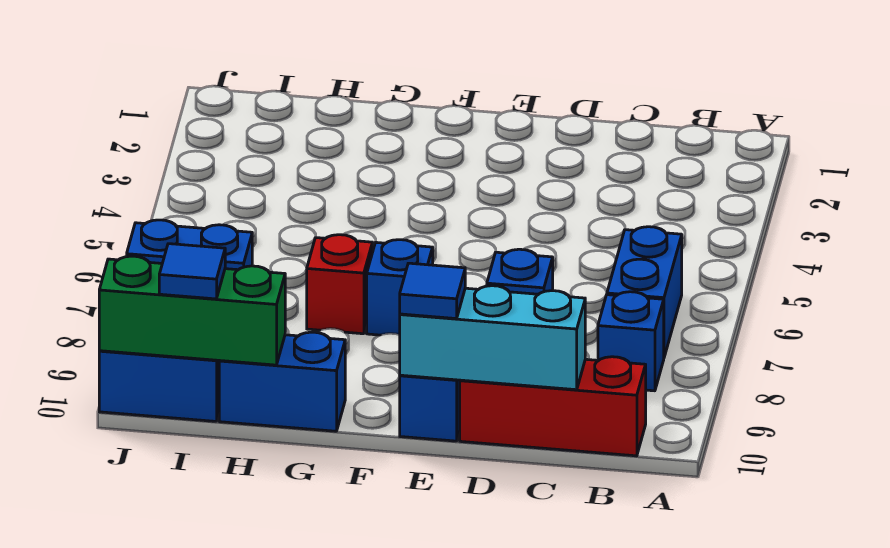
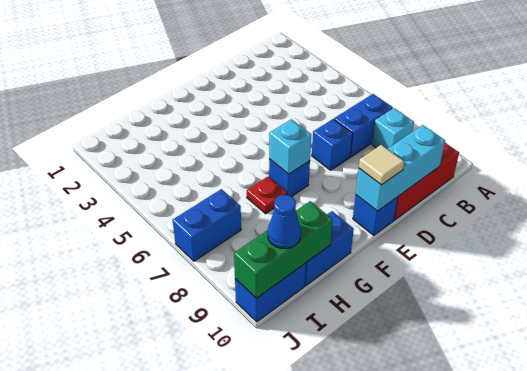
blue brick B6:B7 level 1 -> blue brick B7:C7 level 1
blue brick B8 level 1 -> cyan brick B8 level 1
blue tile E10 level 3 -> tan tile E10 level 3
none -> cyan brick F7 level 2
red brick G7 level 1 -> red plate G7 level 1
blue tile I10 level 3 -> blue cone I10 level 3

